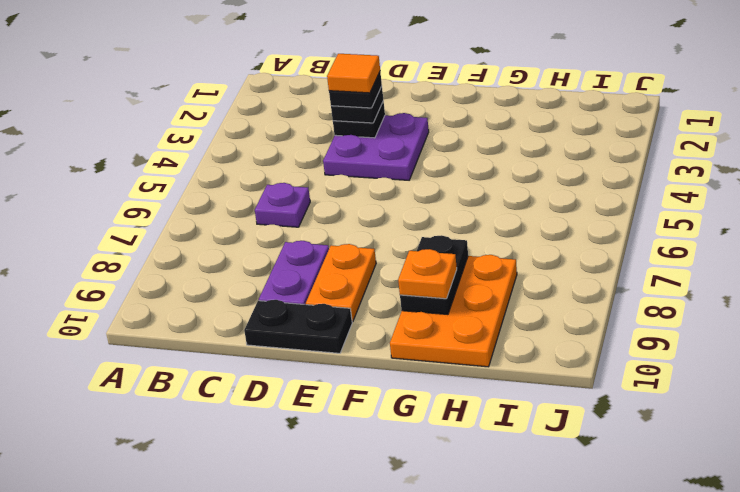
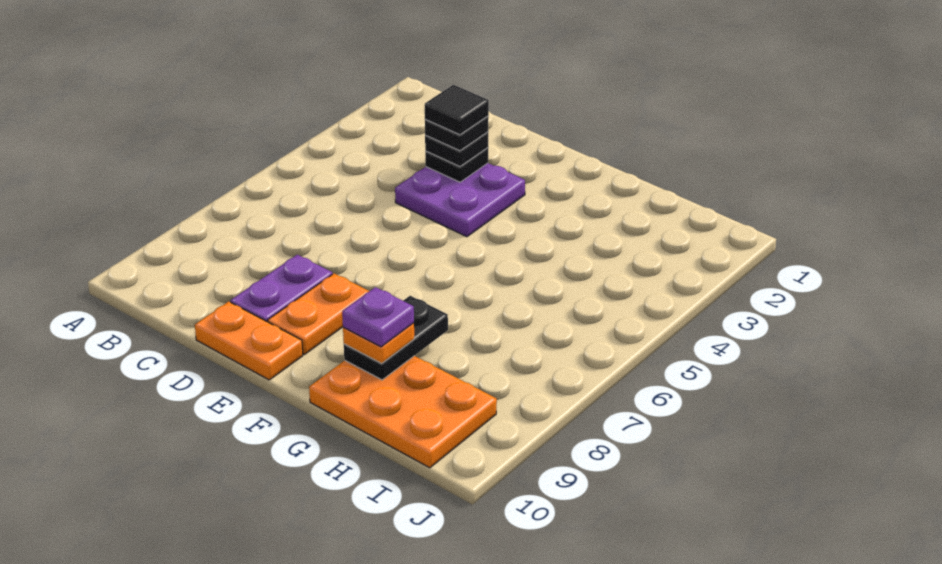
purple plate C6 level 1 -> purple plate G9 level 4
orange tile D3 level 5 -> black tile D3 level 5
black plate D10:E10 level 1 -> orange plate D10:E10 level 1
orange plate G8:H10 level 1 -> orange plate G9:I10 level 1

